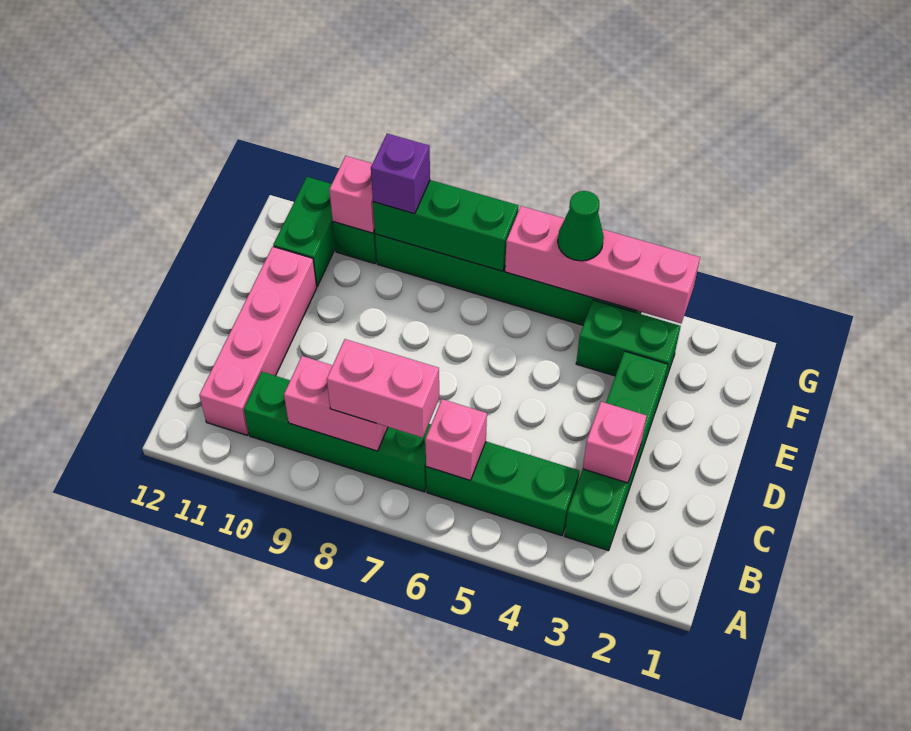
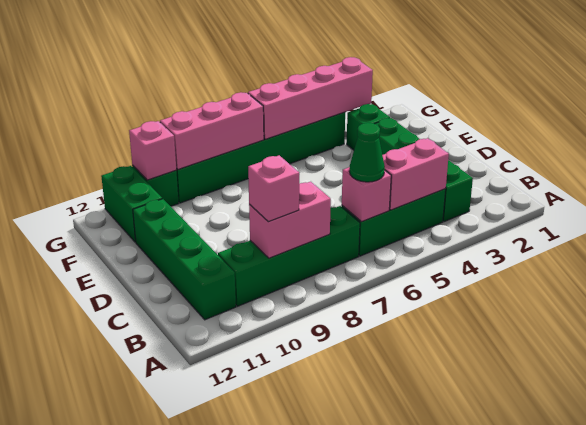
pink brick B7:B8 level 3 -> pink brick B4:B5 level 2
pink brick B11:E11 level 1 -> green brick B11:E11 level 1
pink brick C3 level 2 -> pink brick B9 level 3
green brick F3:F4 level 1 -> green brick F3 level 1
green cone G5 level 3 -> green cone B6 level 3
green brick G7:G9 level 2 -> pink brick G7:G9 level 2
purple brick G9 level 3 -> none

